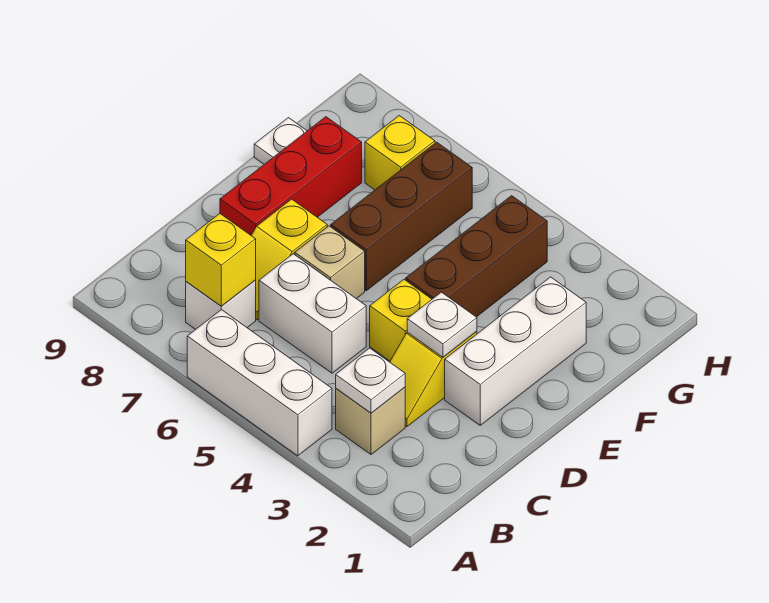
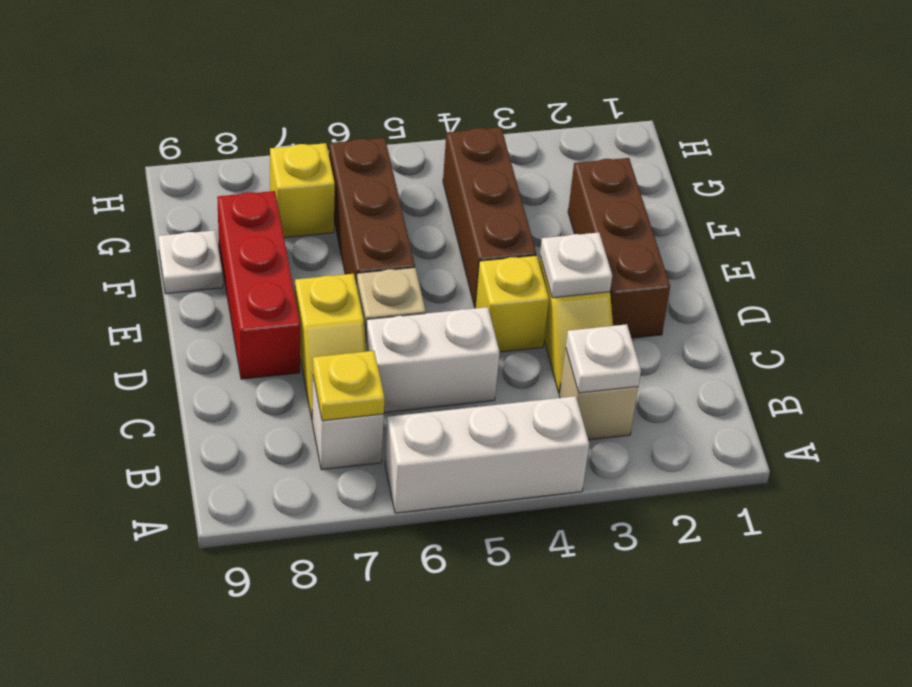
yellow brick B7 level 2 -> yellow plate B7 level 2
white brick D2:F2 level 1 -> brown brick D2:F2 level 1

